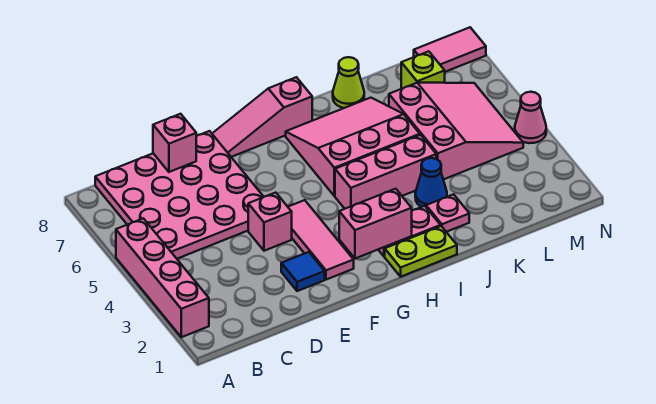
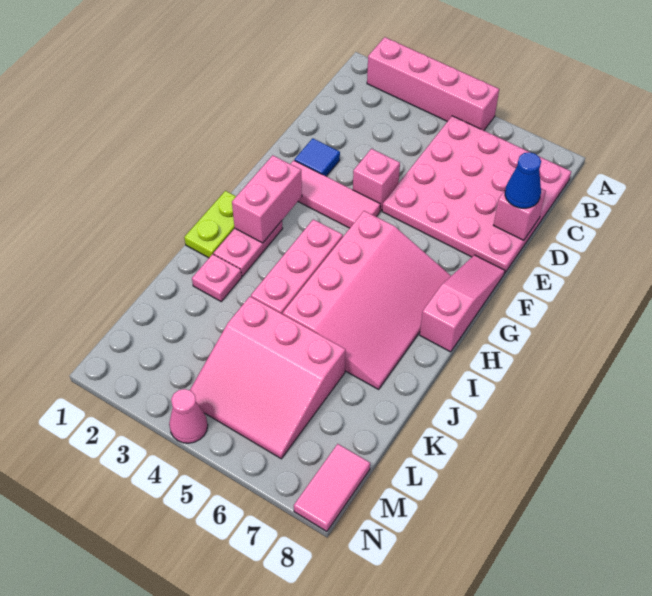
pink slope H5:J7 level 1 top 5 -> pink slope G5:J7 level 1 top 5
blue cone J3 level 1 -> blue cone D8 level 3
lime cone J8 level 1 -> none
lime brick L7 level 1 -> none

